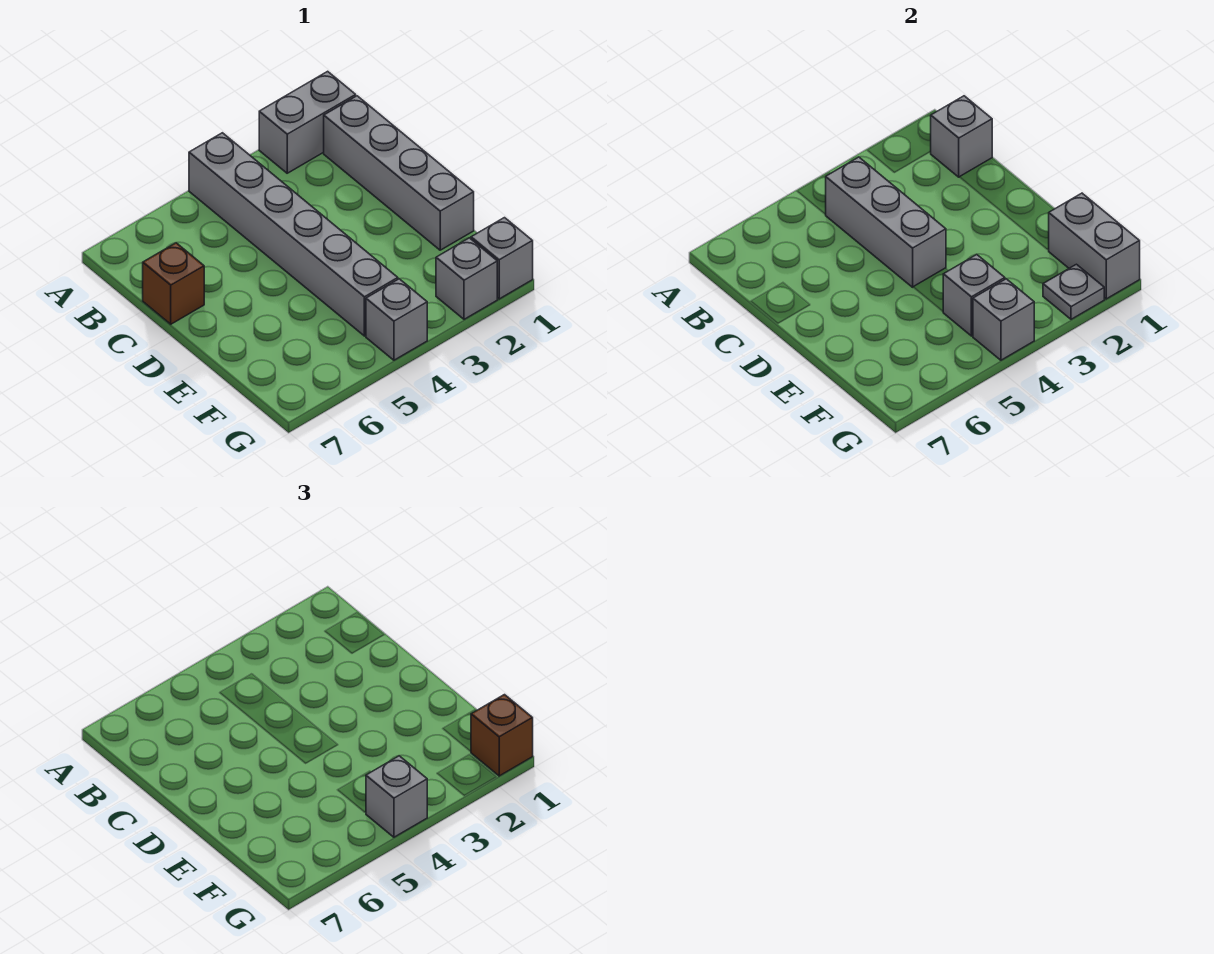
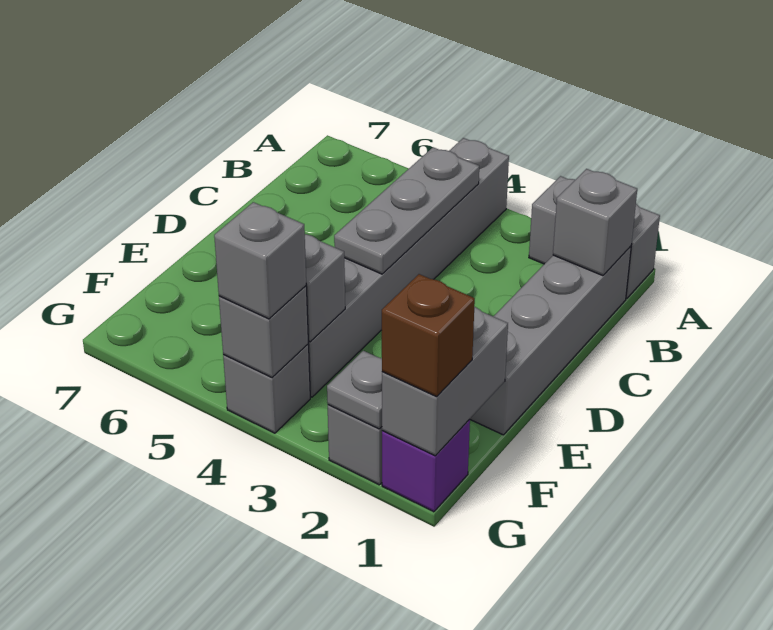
grey brick B4:D4 level 2 -> grey plate B4:D4 level 2
brown brick C7 level 1 -> none
grey brick G1 level 1 -> purple brick G1 level 1

